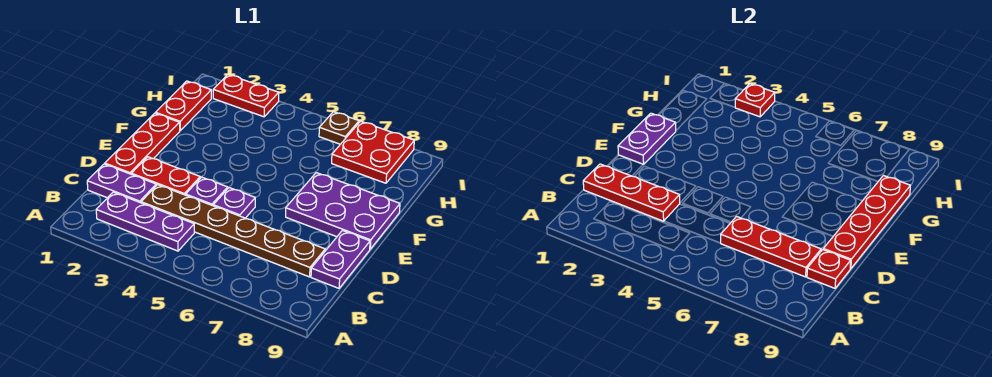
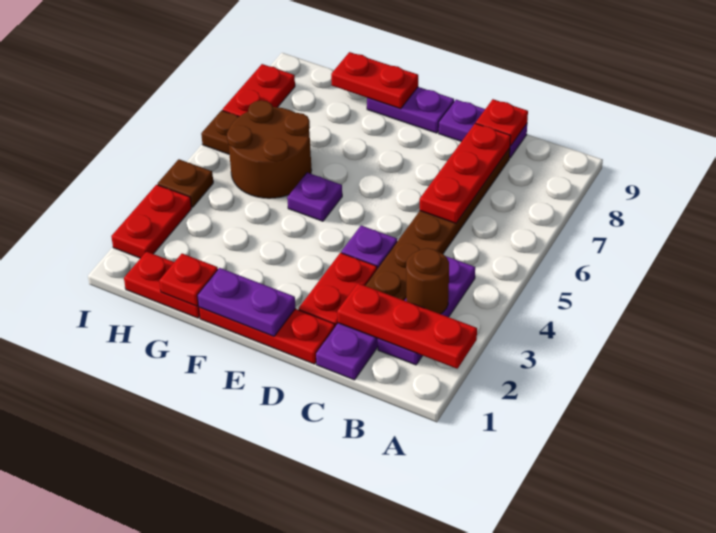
none -> brown round brick B3 level 2
red plate C1:C3 level 2 -> red plate A2:C2 level 2
purple plate D5 level 1 -> purple plate F5 level 1
red plate D9:G9 level 2 -> red plate F9:G9 level 2
purple plate E7:F9 level 1 -> purple plate E9:F9 level 1
none -> brown round brick G5:H6 level 1
red plate H7:I8 level 1 -> red plate I7:I8 level 1
red plate I3 level 2 -> red plate G1 level 2
none -> brown plate I4 level 1

